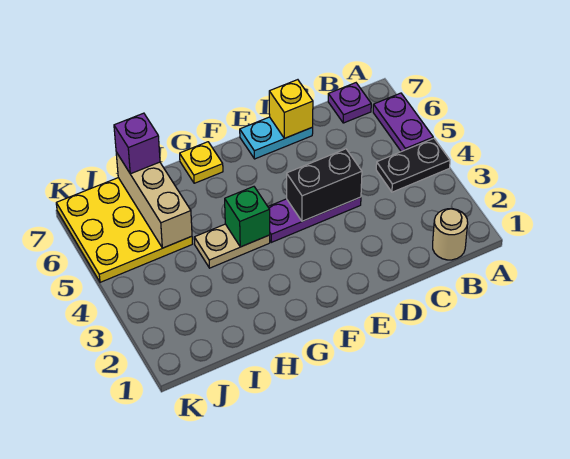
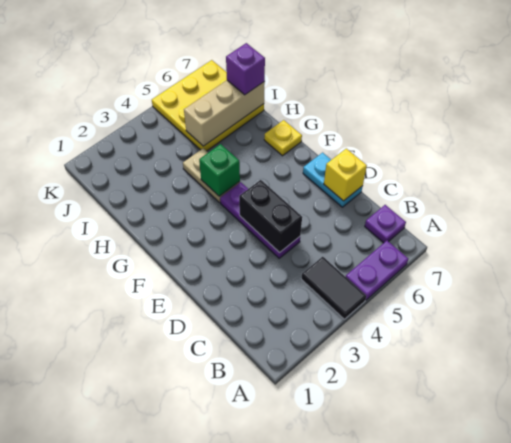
black plate A4:B4 level 1 -> black tile A4:B4 level 1
tan round brick B1 level 1 -> none

